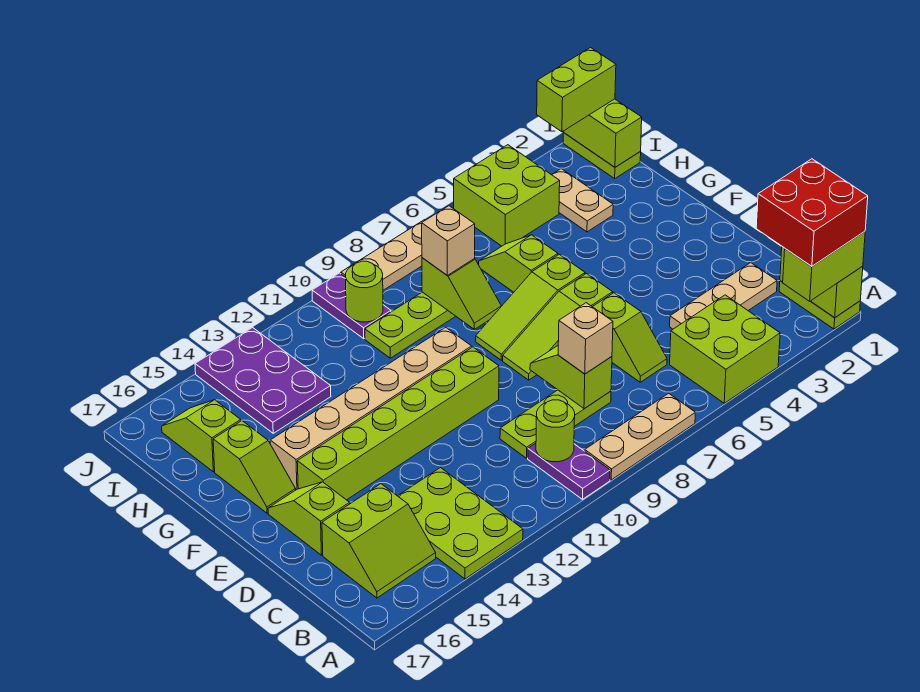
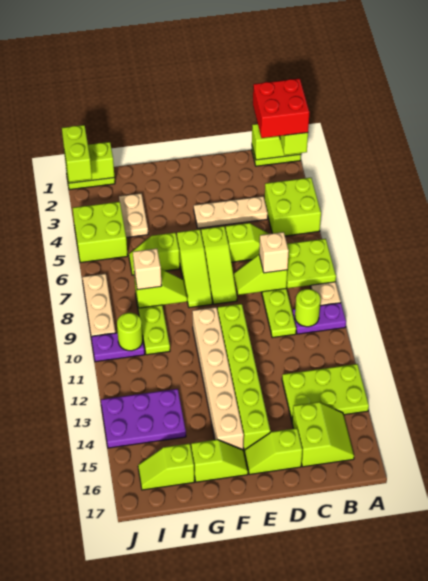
none -> lime plate A7:B8 level 2
tan plate C2:C4 level 1 -> tan plate C4:E4 level 1
tan plate H3:I3 level 1 -> tan plate H3:H4 level 1

